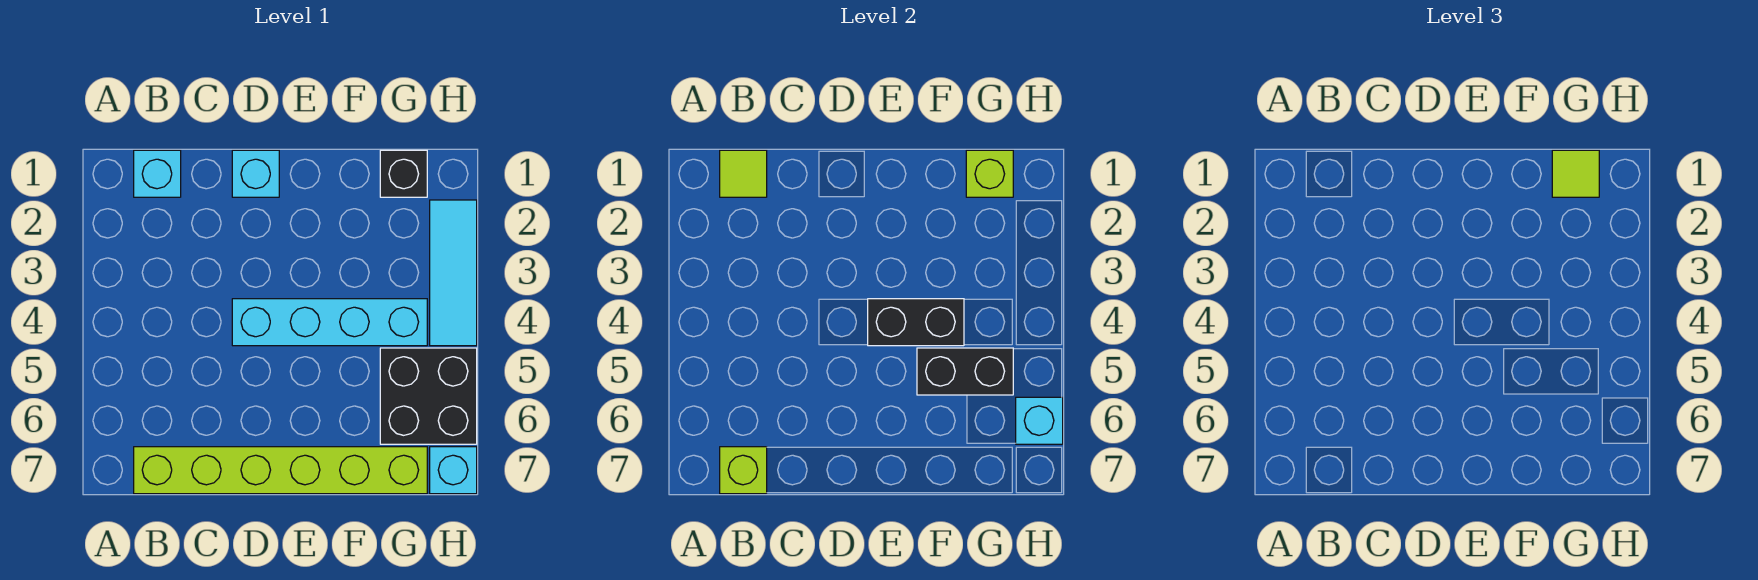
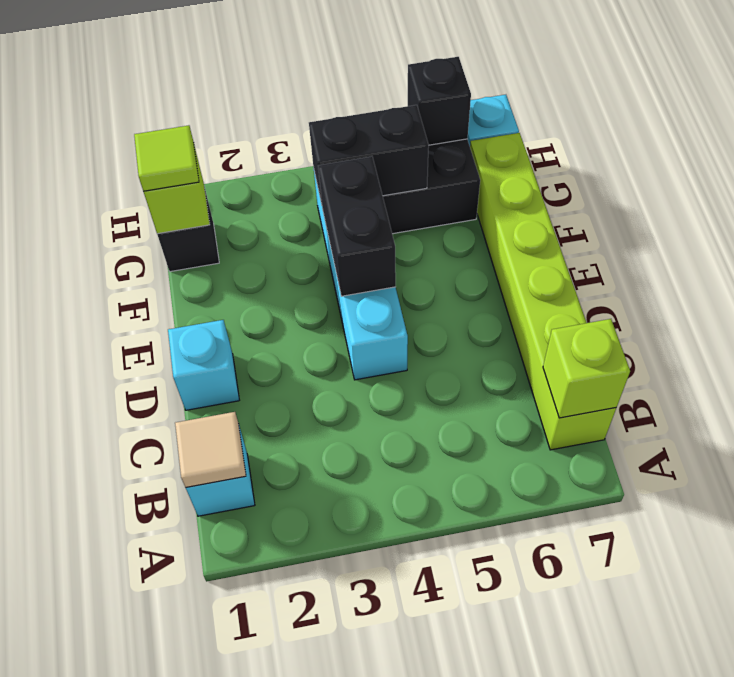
lime tile B1 level 2 -> tan tile B1 level 2
black brick F5:G5 level 2 -> black brick G4:G5 level 2
cyan tile H2:H4 level 1 -> none
cyan brick H6 level 2 -> black brick H6 level 2

